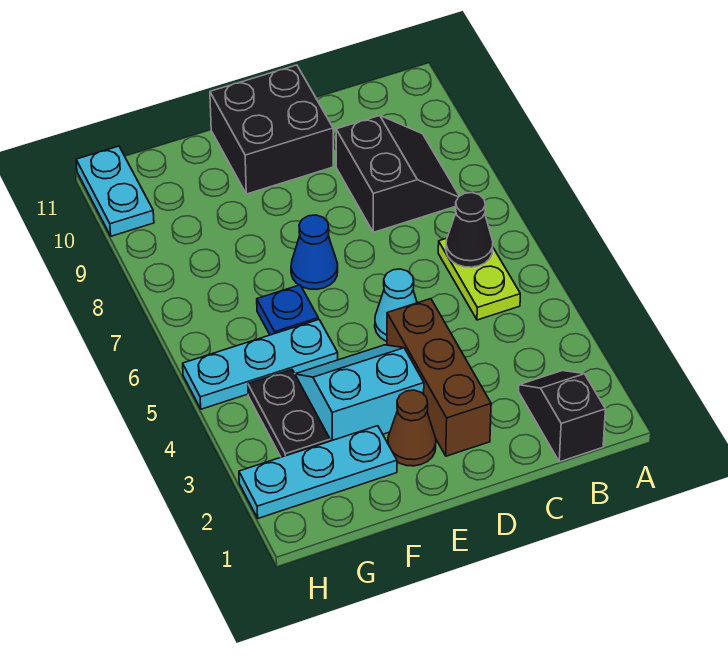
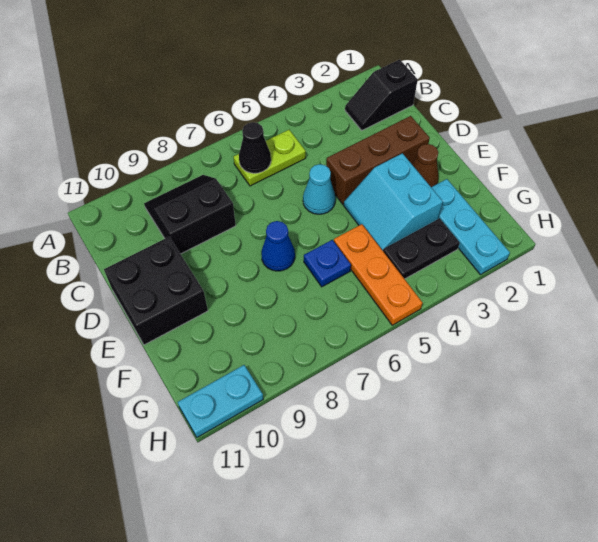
cyan plate F5:H5 level 1 -> orange plate F5:H5 level 1

